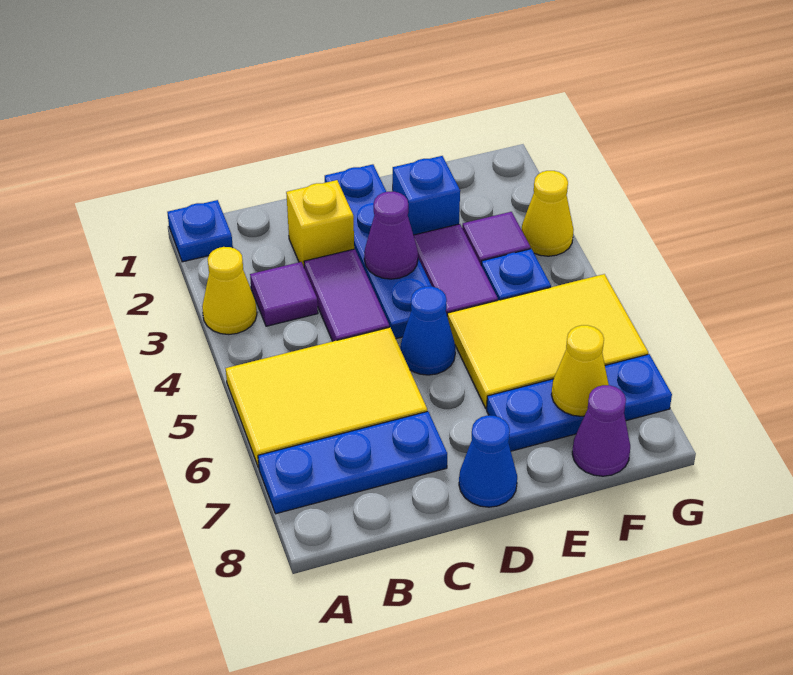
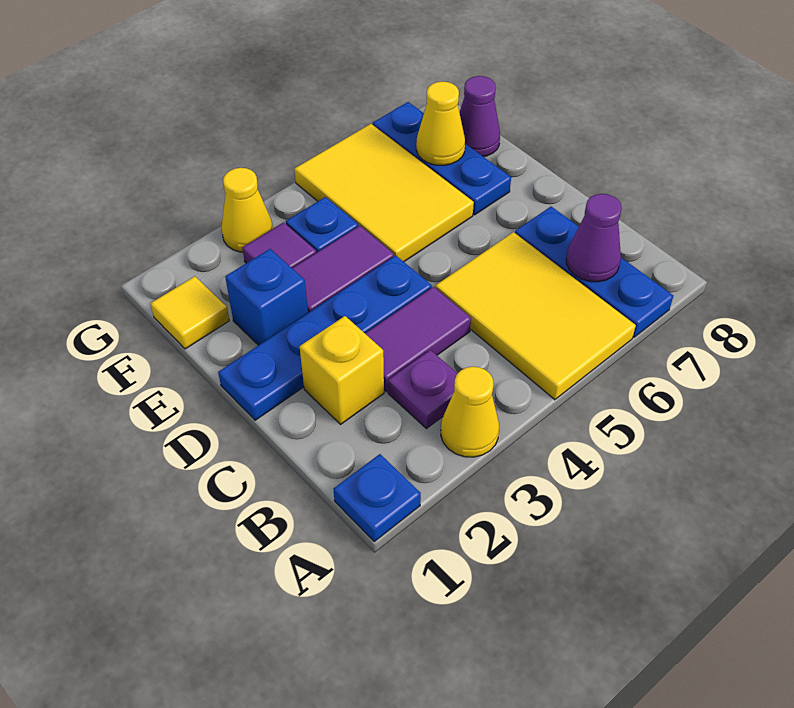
purple tile B3 level 1 -> purple plate B3 level 1
purple cone D3 level 2 -> purple cone B7 level 2
blue cone D5 level 1 -> none
blue cone D8 level 1 -> none
none -> yellow tile F1 level 1

